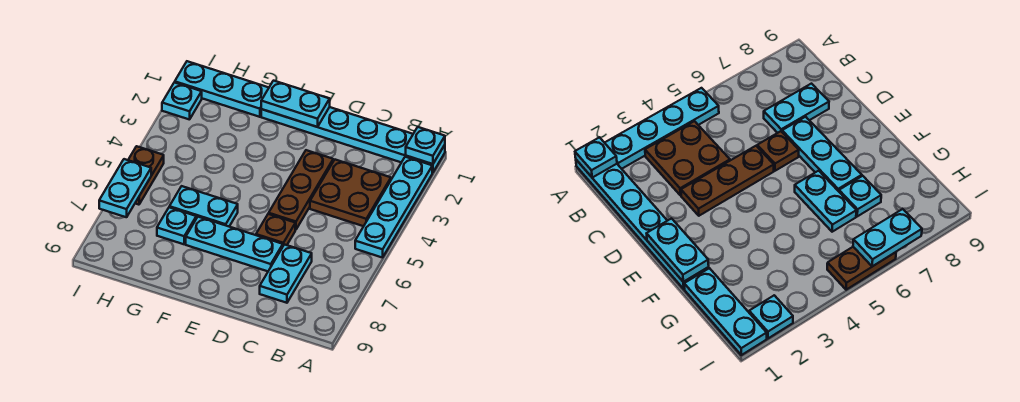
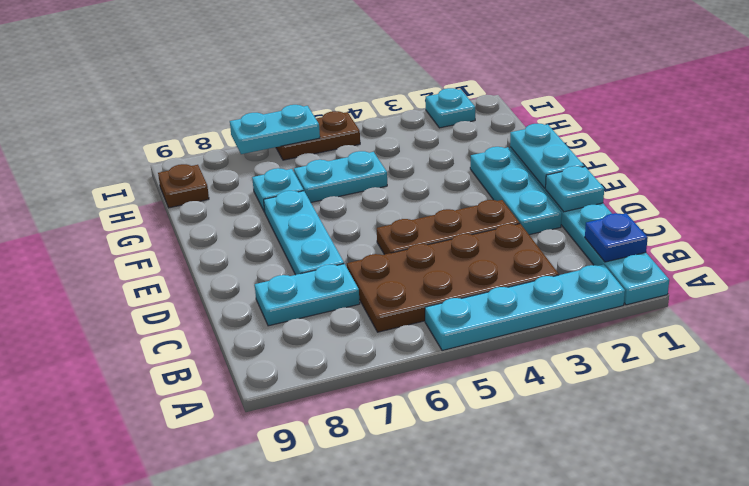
cyan plate A1 level 2 -> cyan plate D1 level 2
none -> blue plate B1 level 2
brown plate B3:C4 level 1 -> brown plate B3:C6 level 1
brown plate D6 level 1 -> brown plate H9 level 1
cyan plate F6:G6 level 1 -> cyan plate G5:G6 level 1
cyan plate G1:I1 level 1 -> cyan plate D2:F2 level 1

